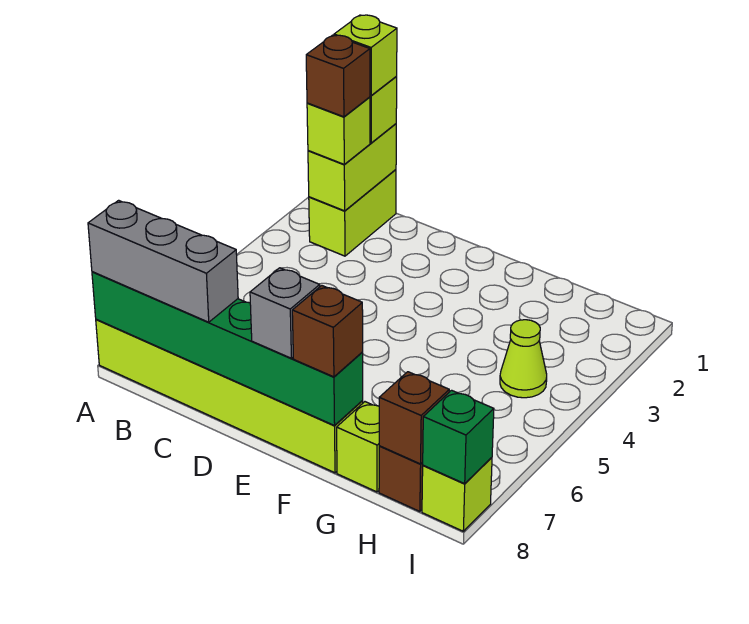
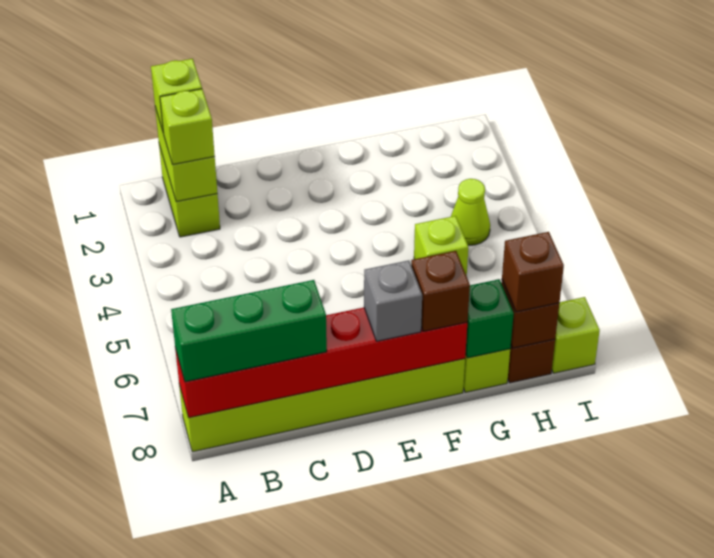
green brick A8:F8 level 2 -> red brick A8:F8 level 2
grey brick A8:C8 level 3 -> green brick A8:C8 level 3
lime brick B1 level 4 -> lime brick G5 level 1
brown brick B2 level 4 -> brown brick H8 level 3
green brick I8 level 2 -> green brick G8 level 2

